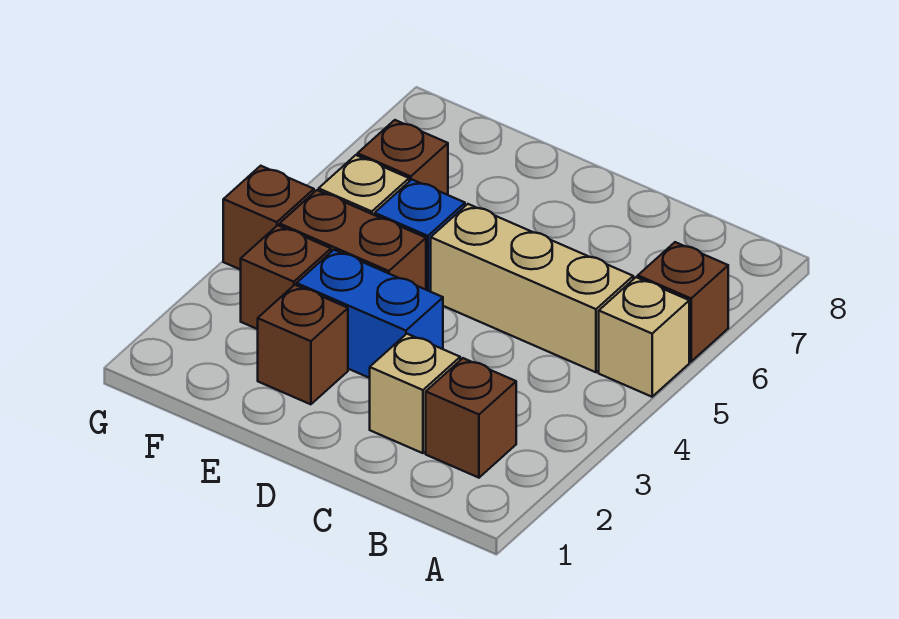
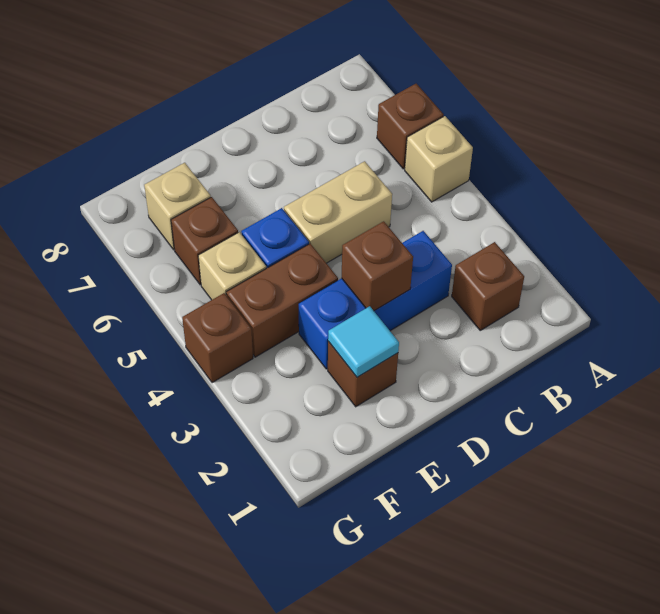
tan brick B5:D5 level 1 -> tan brick C5:D5 level 1
tan brick C2 level 1 -> tan brick F7 level 1
blue brick D3:E3 level 1 -> blue brick C3:E3 level 1
none -> cyan tile E2 level 2
brown brick F3 level 1 -> brown brick D3 level 2

